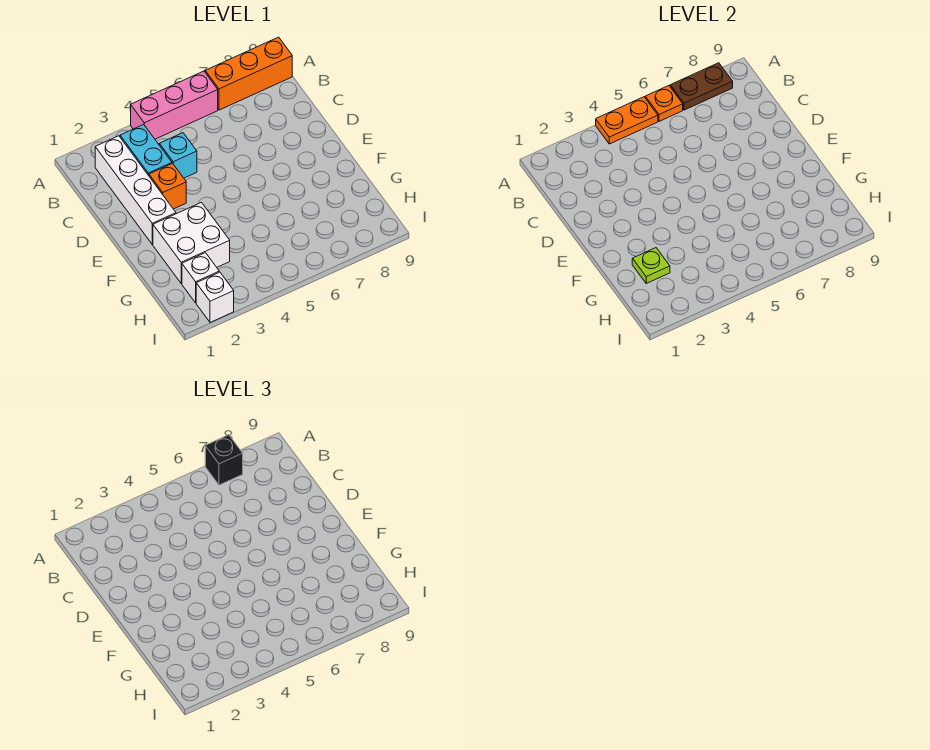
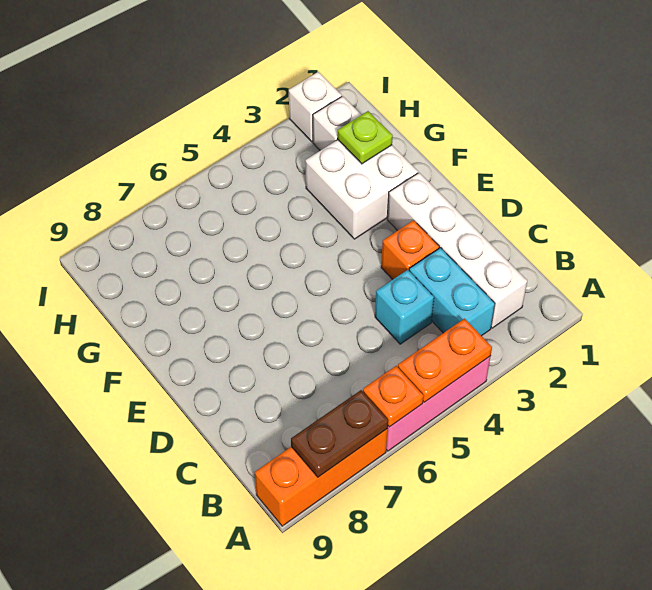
black brick A7 level 3 -> none

